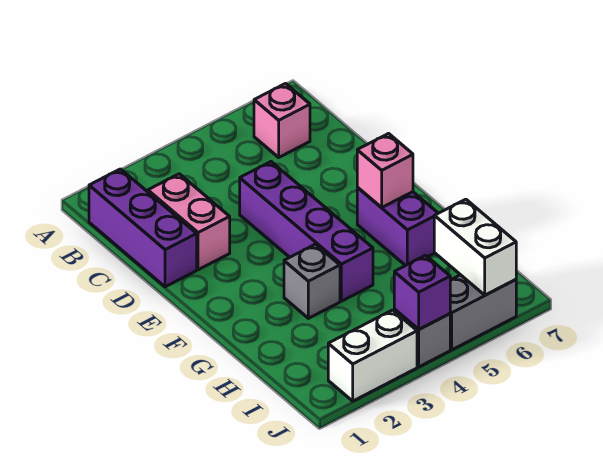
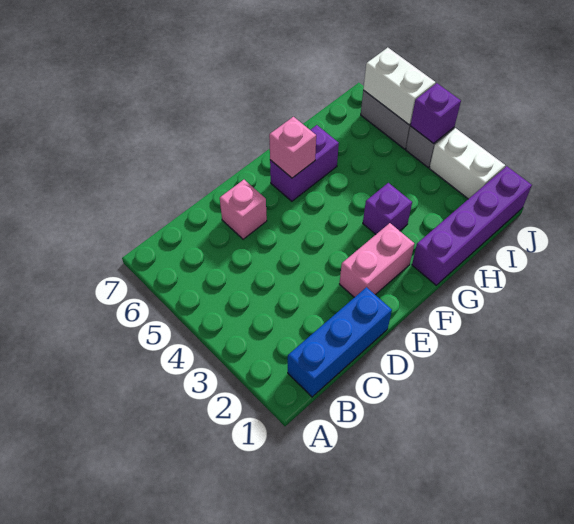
purple brick B1:D1 level 1 -> blue brick B1:D1 level 1
pink brick B6 level 1 -> pink brick D6 level 1
pink brick C2:D2 level 1 -> pink brick E2:F2 level 1
purple brick D4:G4 level 1 -> purple brick G1:J1 level 1
grey brick G3 level 1 -> purple brick G3 level 1
white brick I6:J6 level 2 -> white brick J5:J6 level 2

